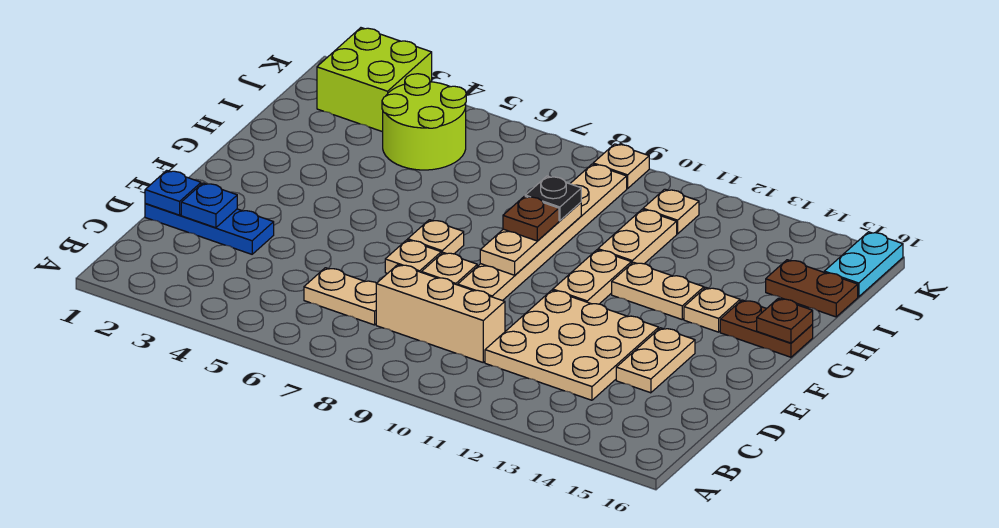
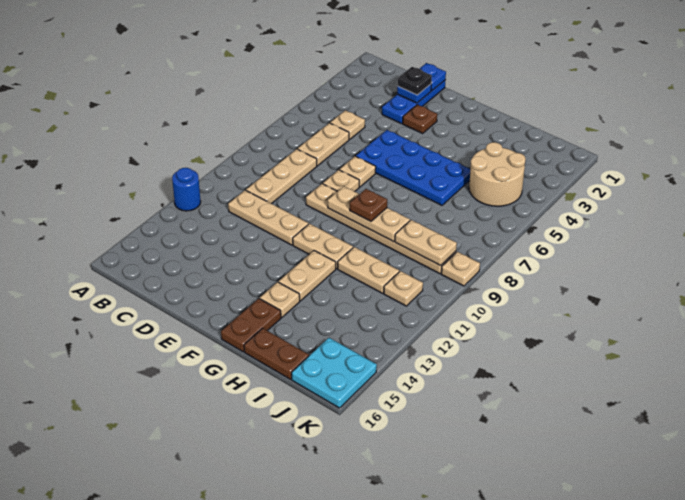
none -> blue round brick A12 level 1
tan brick C8:C10 level 1 -> tan plate C8:C10 level 1
tan plate C11:E13 level 1 -> tan plate C11:E11 level 1
tan plate D14:E14 level 1 -> tan plate I9:J9 level 2
none -> blue plate E5:H6 level 1
tan plate F7 level 1 -> tan plate C5 level 1
brown plate G16 level 2 -> brown plate E3 level 1
black plate H9 level 3 -> black plate D2 level 3
lime round brick I4:J5 level 1 -> tan round brick I4:J5 level 1
brown plate I15:I16 level 1 -> brown plate H16:I16 level 1
lime brick J2:K3 level 1 -> none
cyan plate J16:K16 level 1 -> cyan plate J15:K16 level 1

